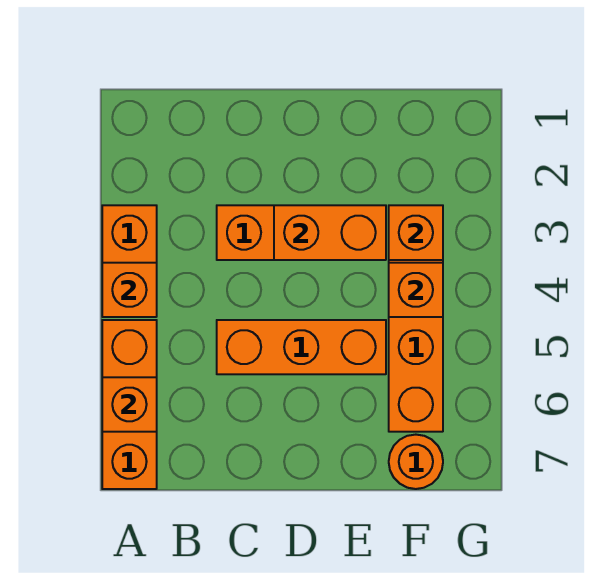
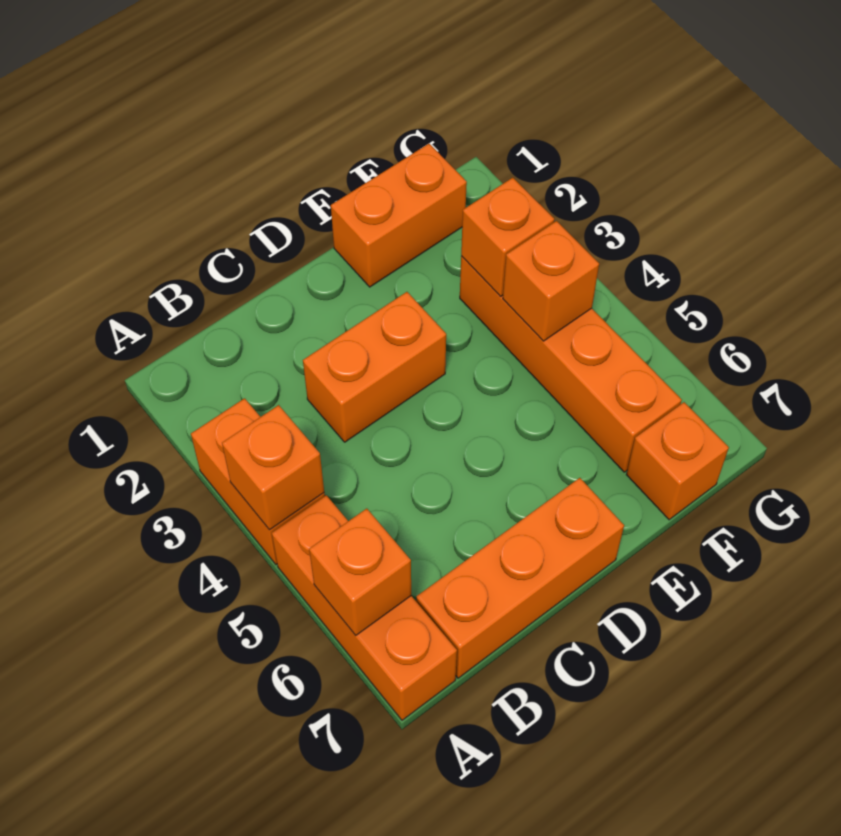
orange brick C5:E5 level 1 -> orange brick B7:D7 level 1
orange brick D3:E3 level 2 -> orange brick E1:F1 level 1
orange round brick F7 level 1 -> orange brick F7 level 1

